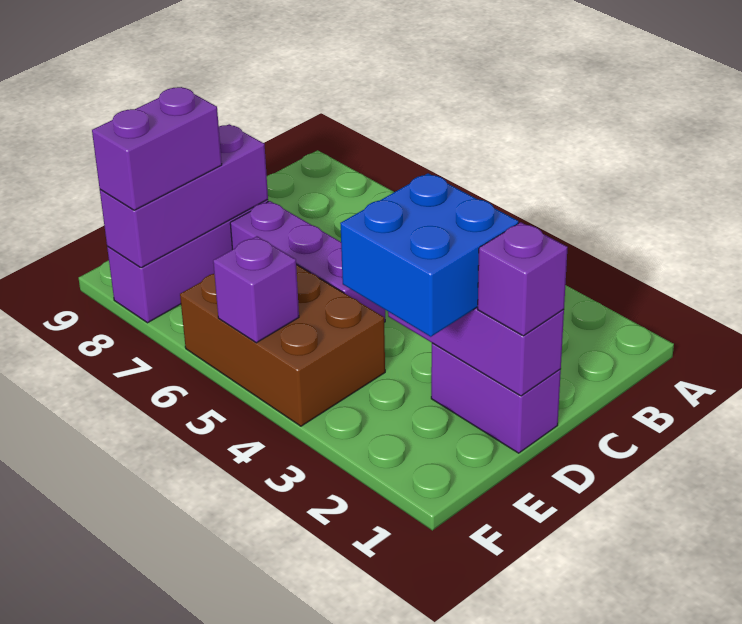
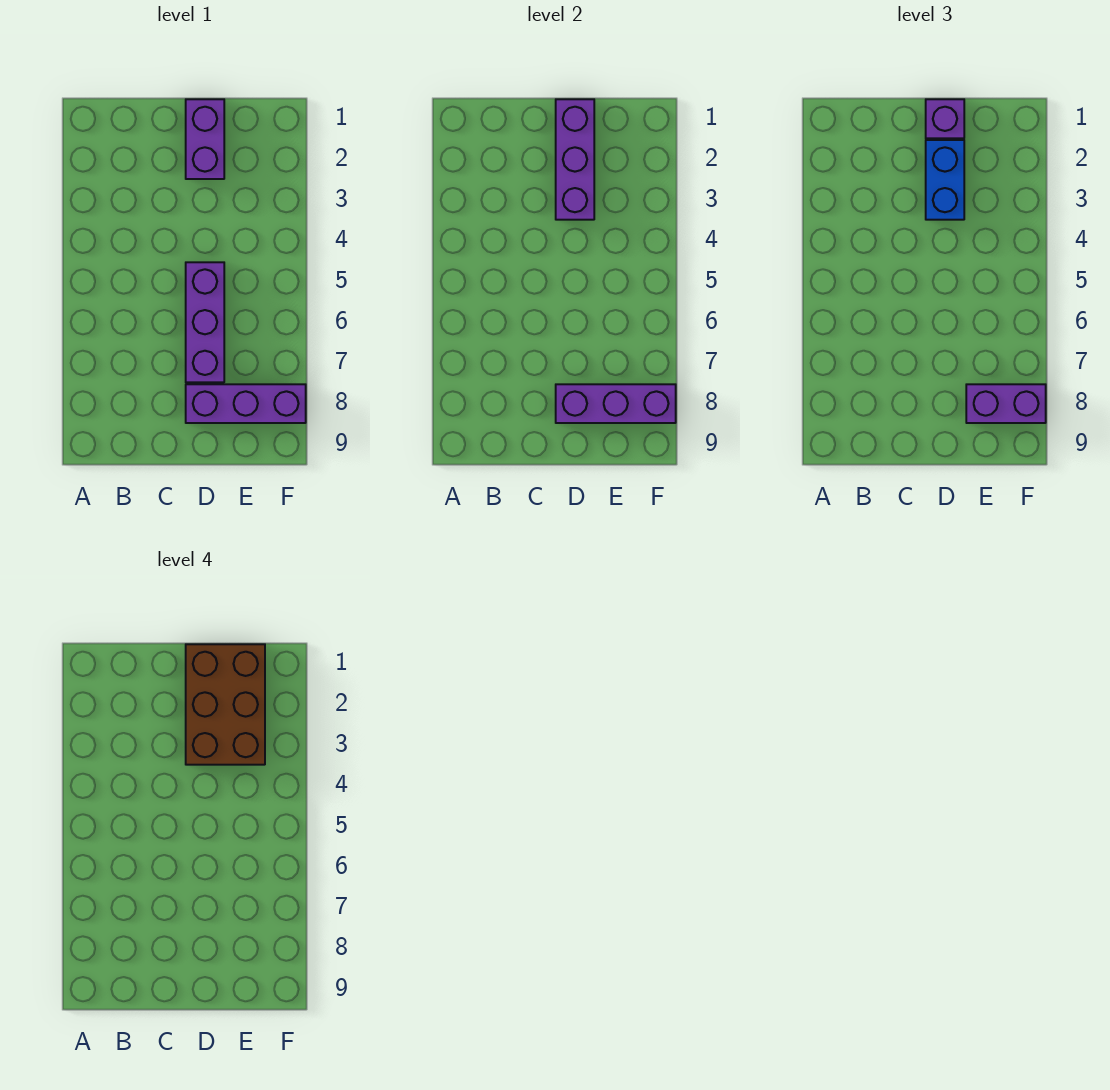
blue brick D2:E3 level 3 -> blue brick D2:D3 level 3
brown brick E4:F6 level 1 -> brown brick D1:E3 level 4
purple brick F5 level 2 -> none

